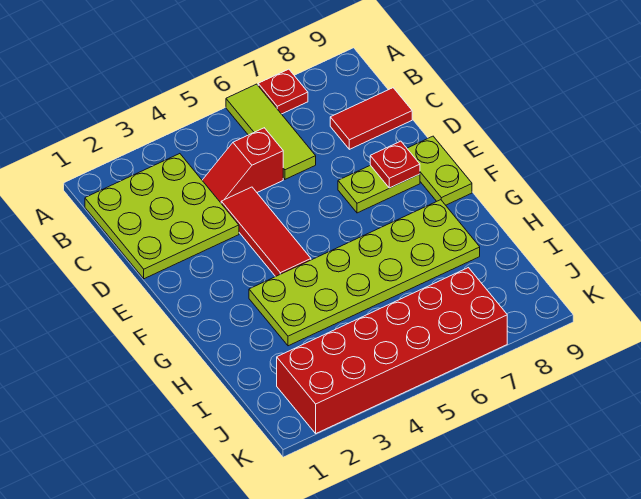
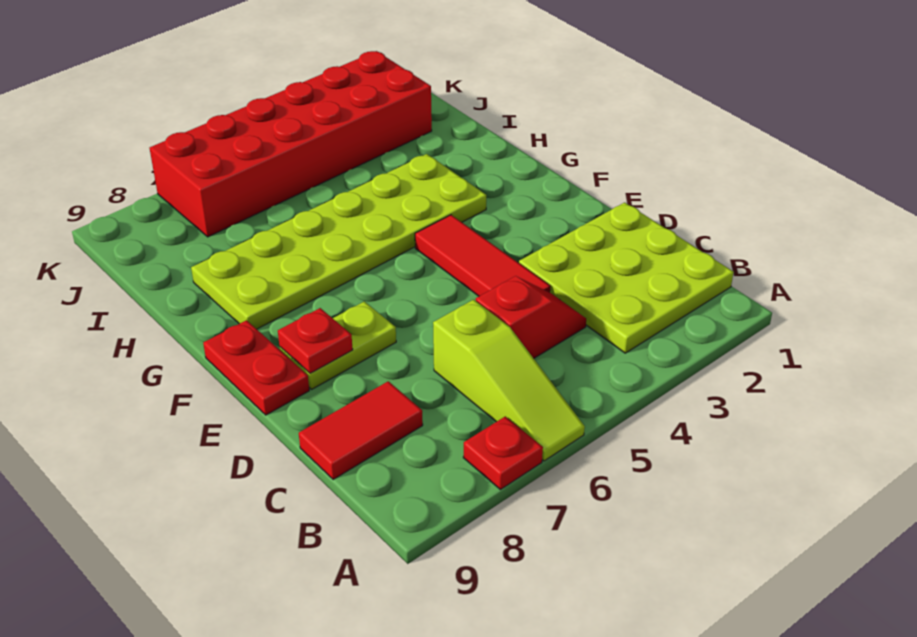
lime tile A6:C6 level 1 -> lime slope A6:C6 level 1 top C
lime plate E9:F9 level 1 -> red plate E9:F9 level 1

